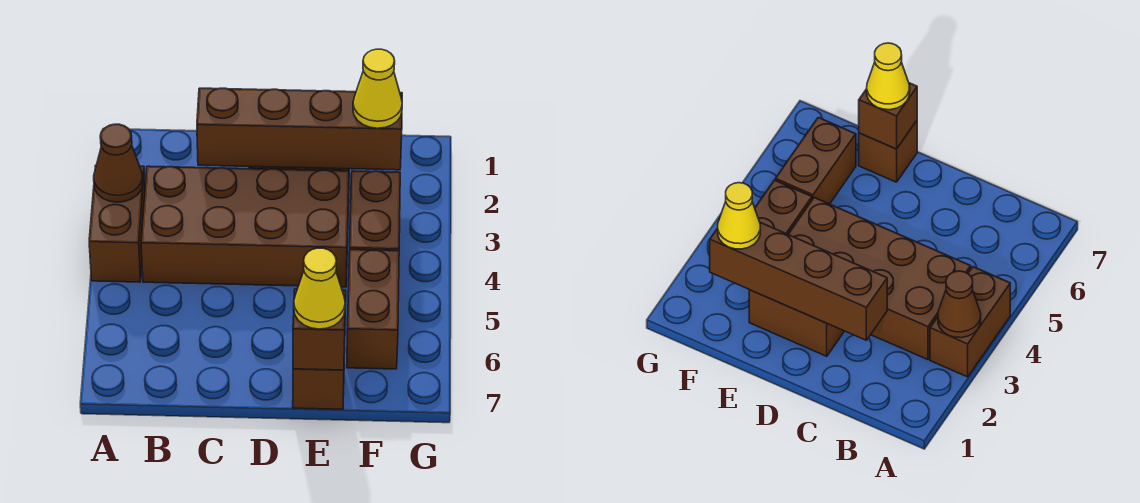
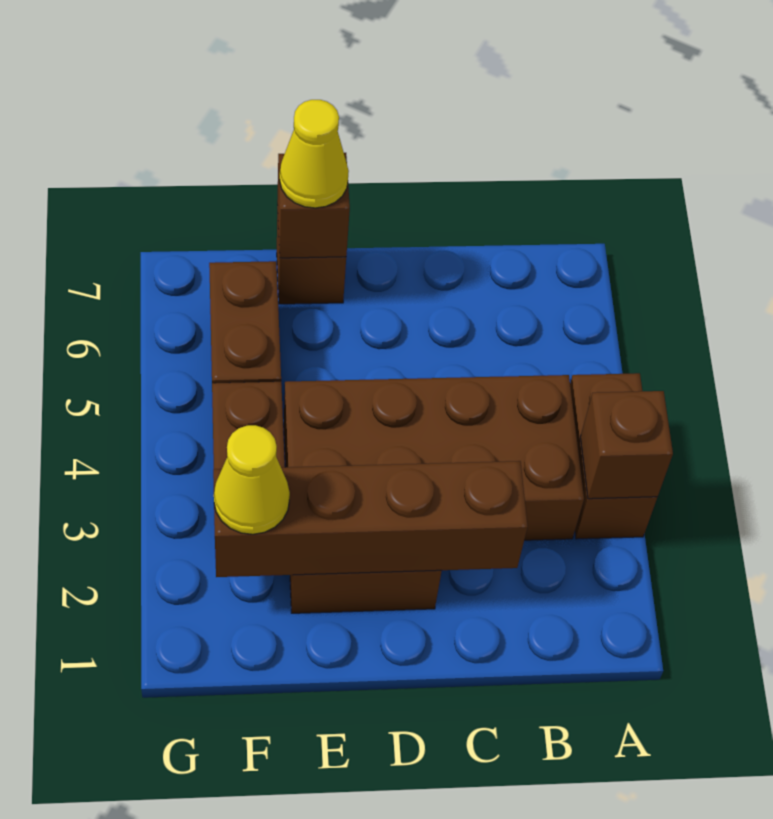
brown cone A3 level 2 -> brown brick A3 level 2

